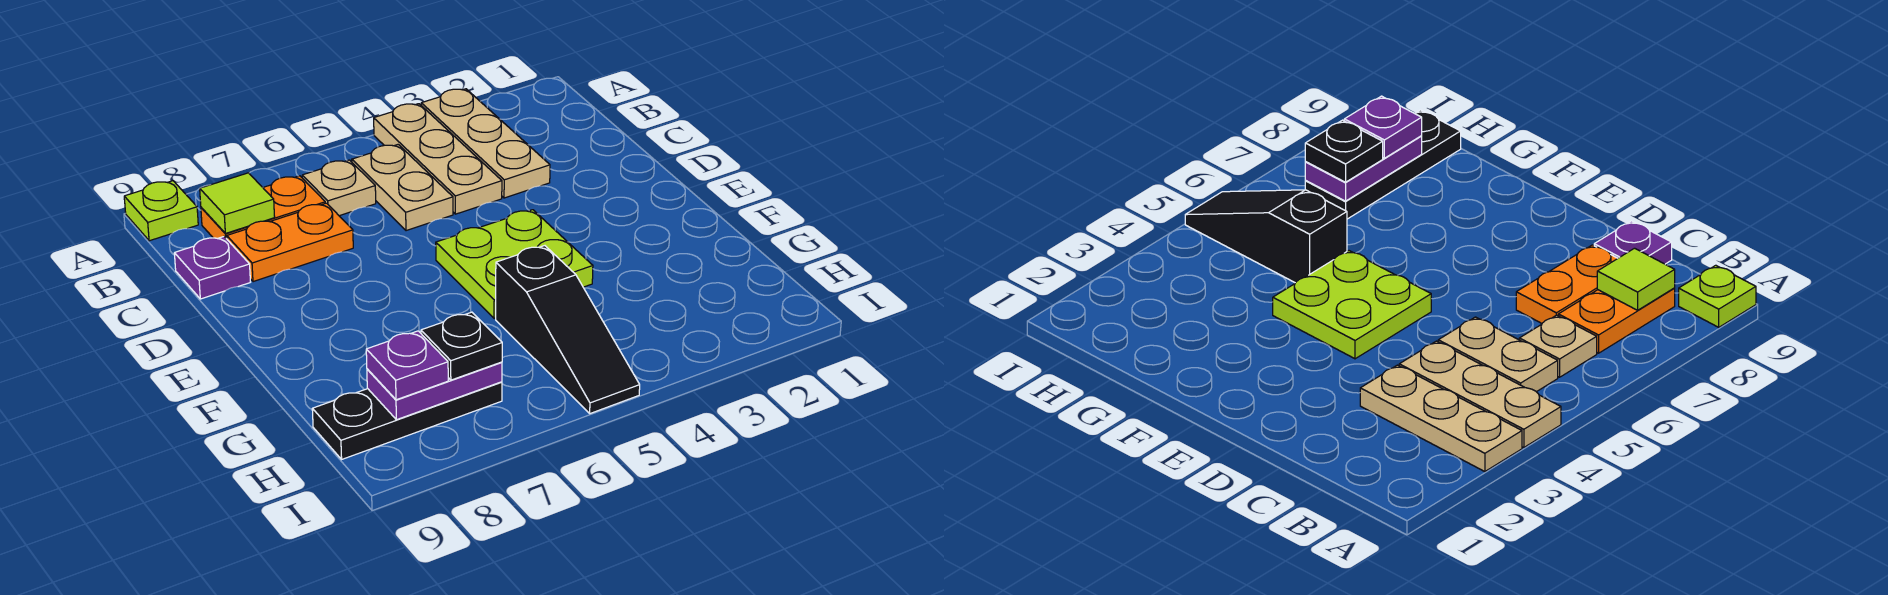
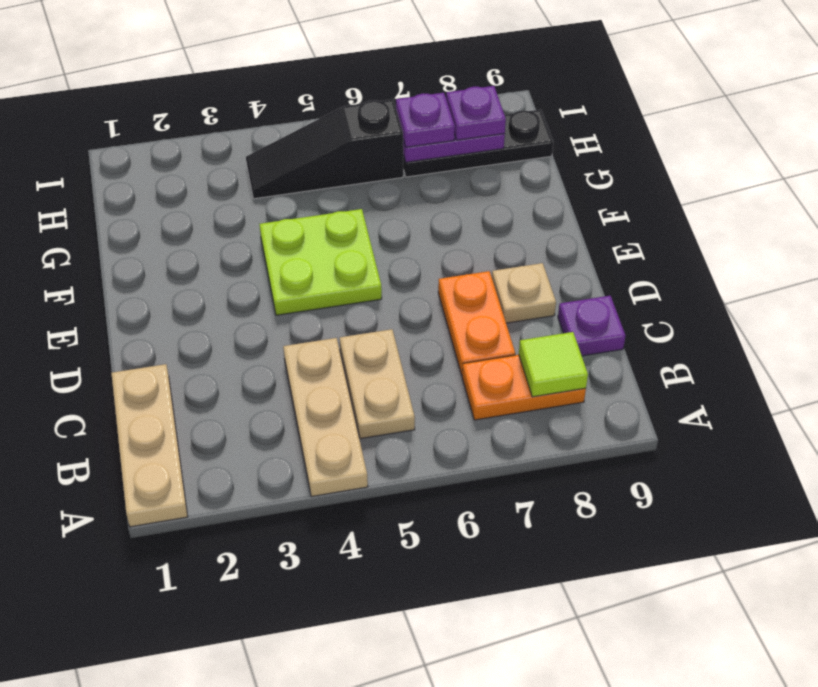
tan plate A3:C3 level 1 -> tan plate A1:C1 level 1
lime plate A9 level 1 -> none
tan plate B6 level 1 -> tan plate D8 level 1
orange plate C7:C8 level 1 -> orange plate C7:D7 level 1
black slope G5:I5 level 1 top G -> black slope H4:H6 level 1 top 6
black plate H7 level 3 -> purple plate H7 level 3

